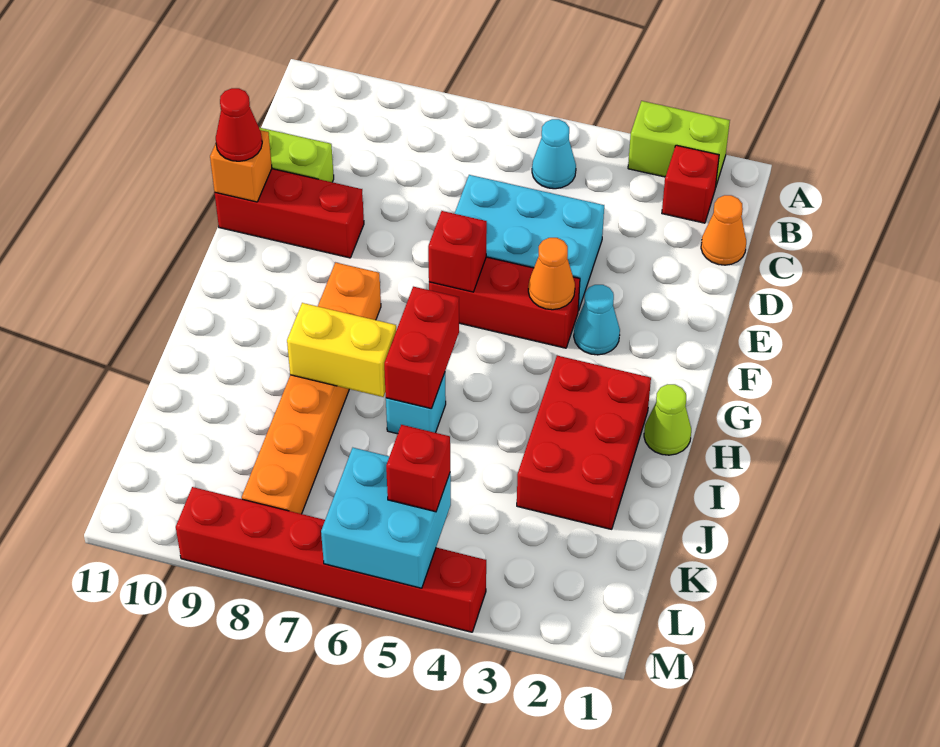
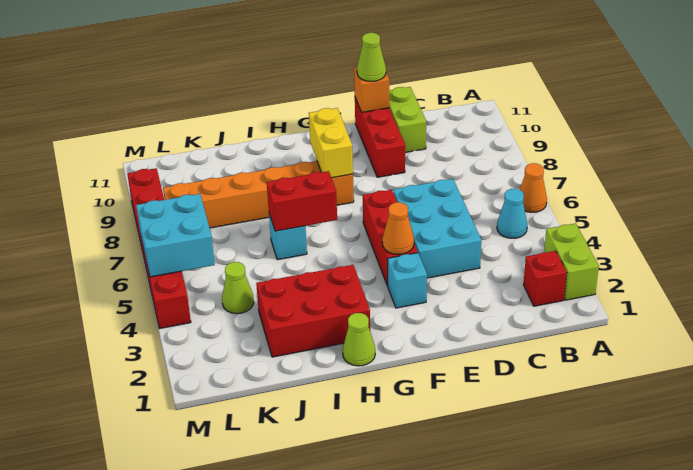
orange cone C1 level 1 -> orange cone A6 level 1
red cone E11 level 3 -> lime cone E11 level 3
cyan cone F3 level 1 -> cyan brick F3 level 1
red brick F6 level 2 -> none
yellow brick I7:I8 level 2 -> yellow brick G8:G9 level 2
none -> lime cone K4 level 1
red brick L5 level 3 -> none

